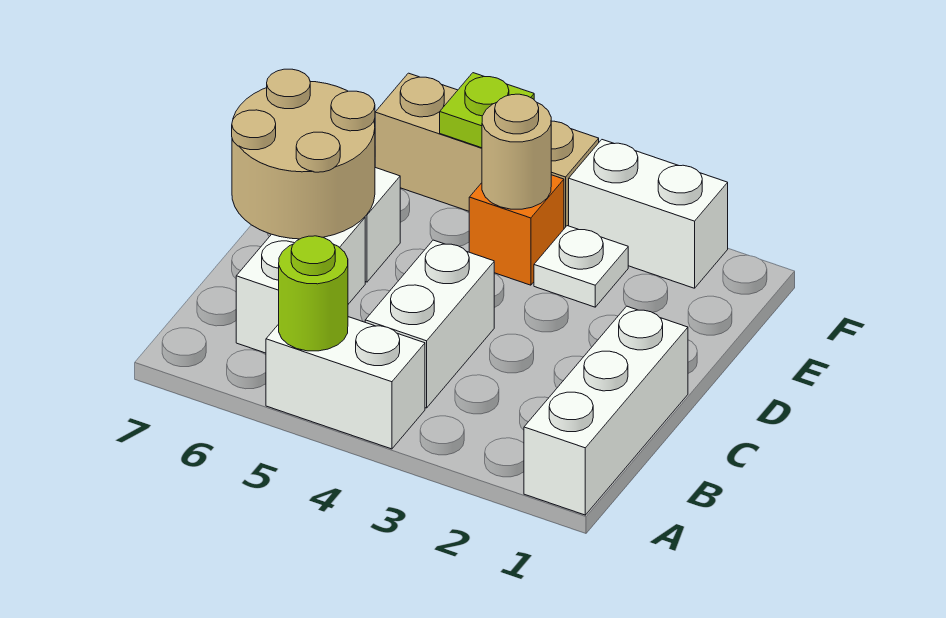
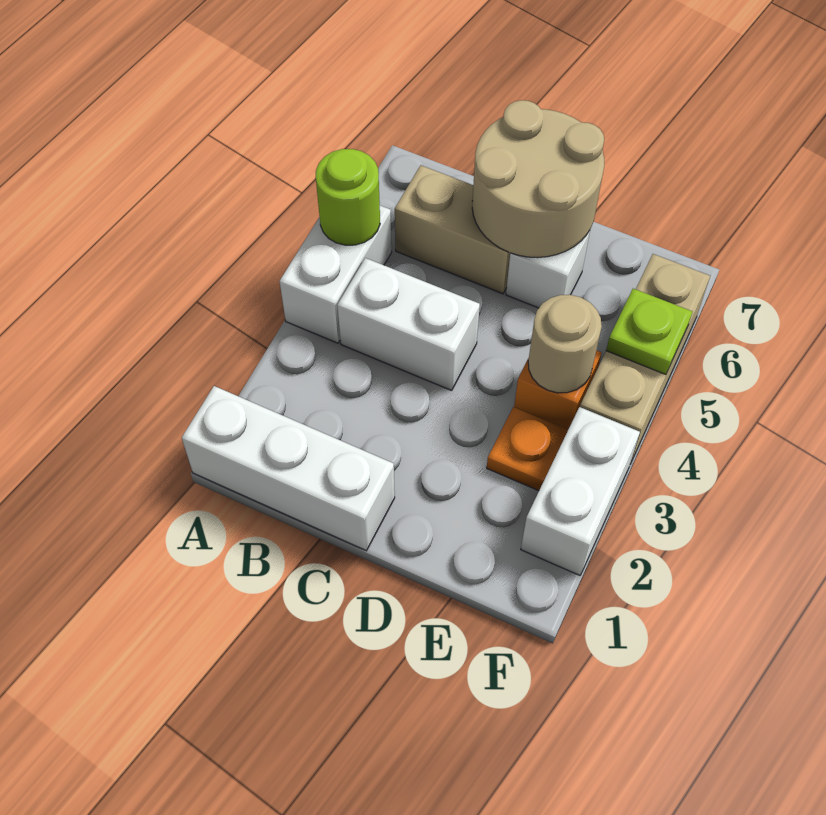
white brick B6:C6 level 1 -> tan brick B6:C6 level 1
white plate E3 level 1 -> orange plate E3 level 1

